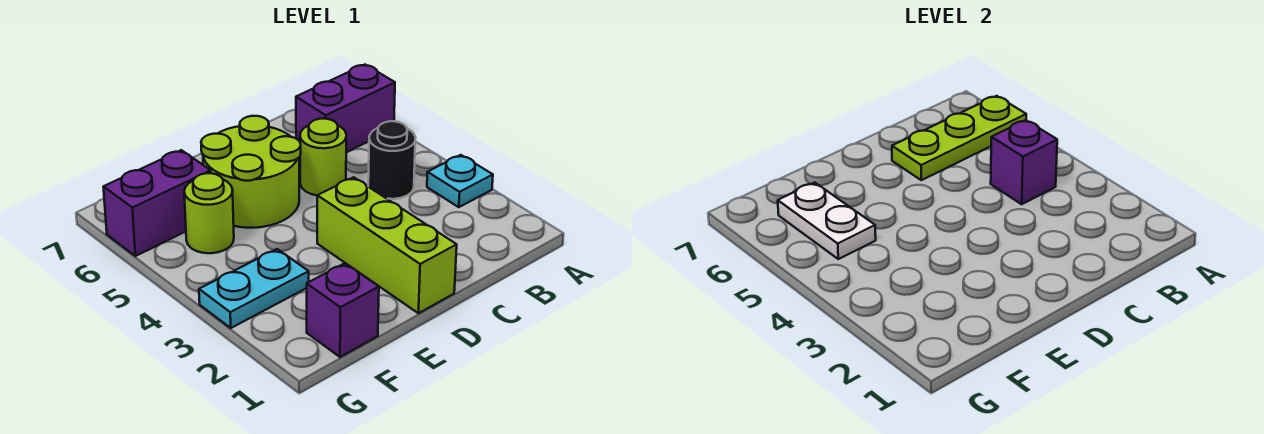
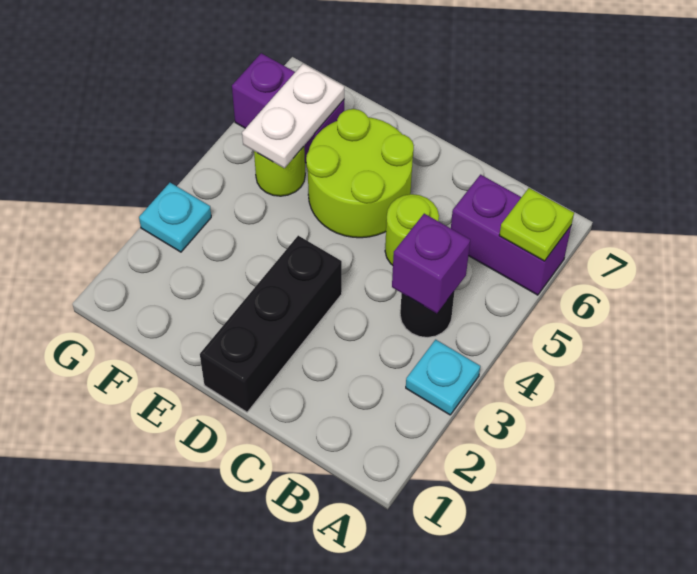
lime plate A6:C6 level 2 -> lime plate A6 level 2
lime brick D1:D3 level 1 -> black brick D1:D3 level 1
purple brick F1 level 1 -> none
cyan plate F3:G3 level 1 -> cyan plate G3 level 1

